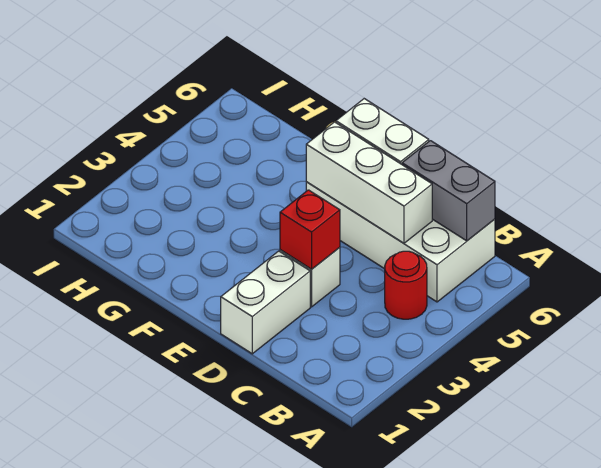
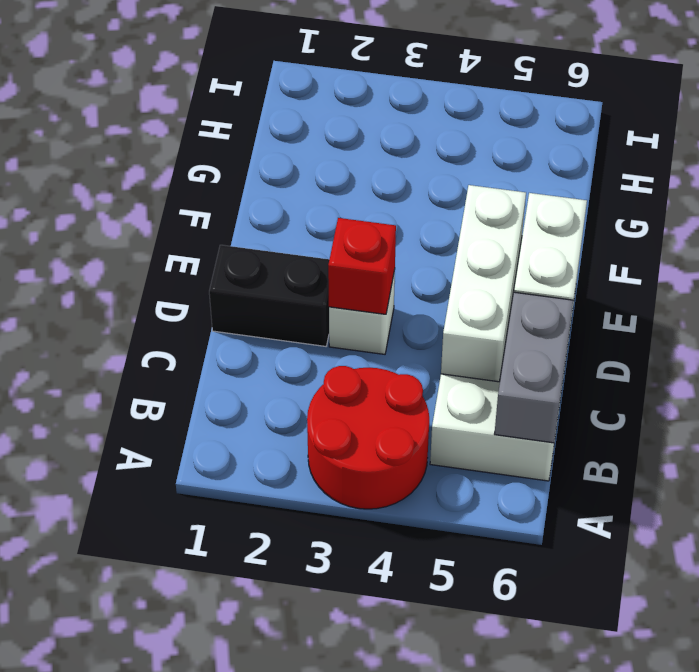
red round brick B4 level 1 -> red round brick A3:B4 level 1
white brick D1:D2 level 1 -> black brick D1:D2 level 1

